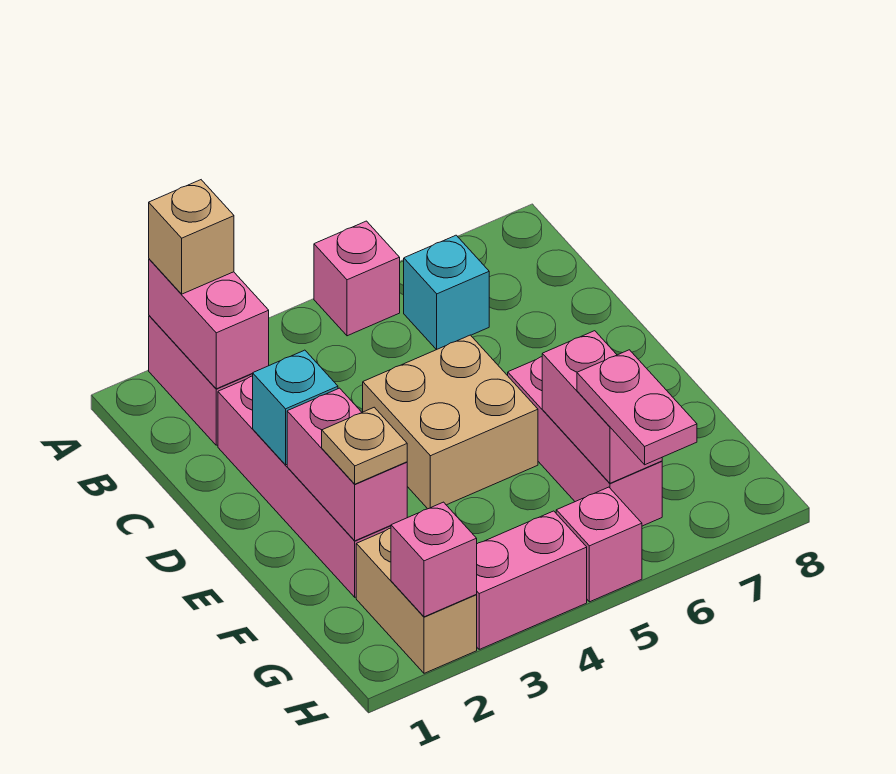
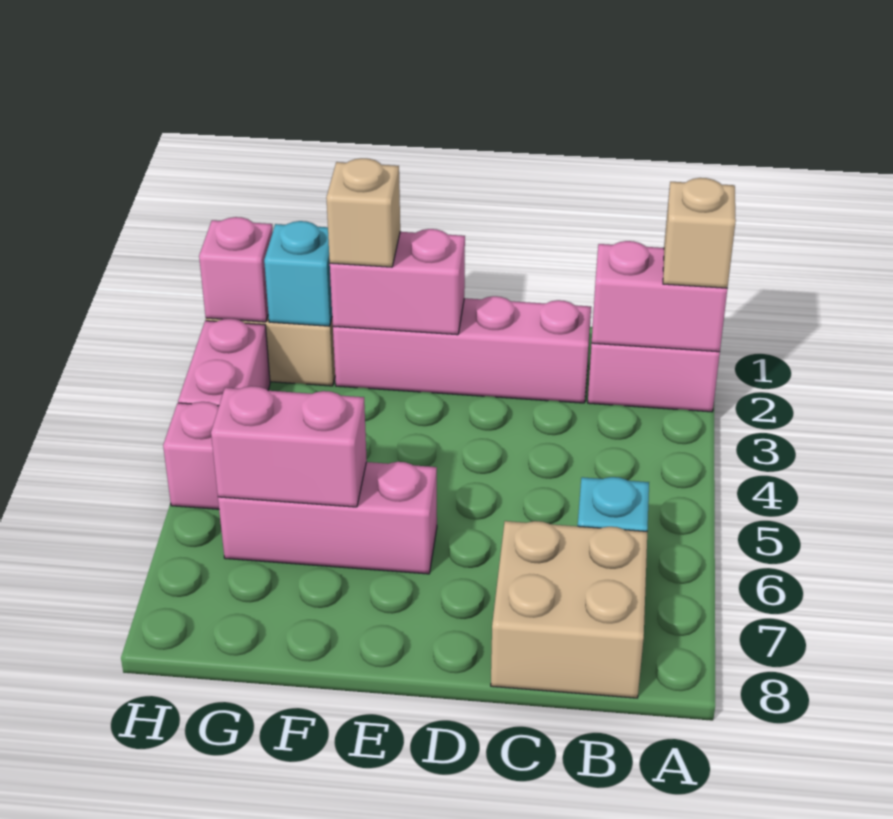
pink brick A5 level 1 -> none
cyan brick D2 level 2 -> cyan brick G2 level 2
tan brick D4:E5 level 1 -> tan brick B7:C8 level 1
tan plate F2 level 3 -> tan brick F2 level 3
pink plate G6:H6 level 3 -> none

